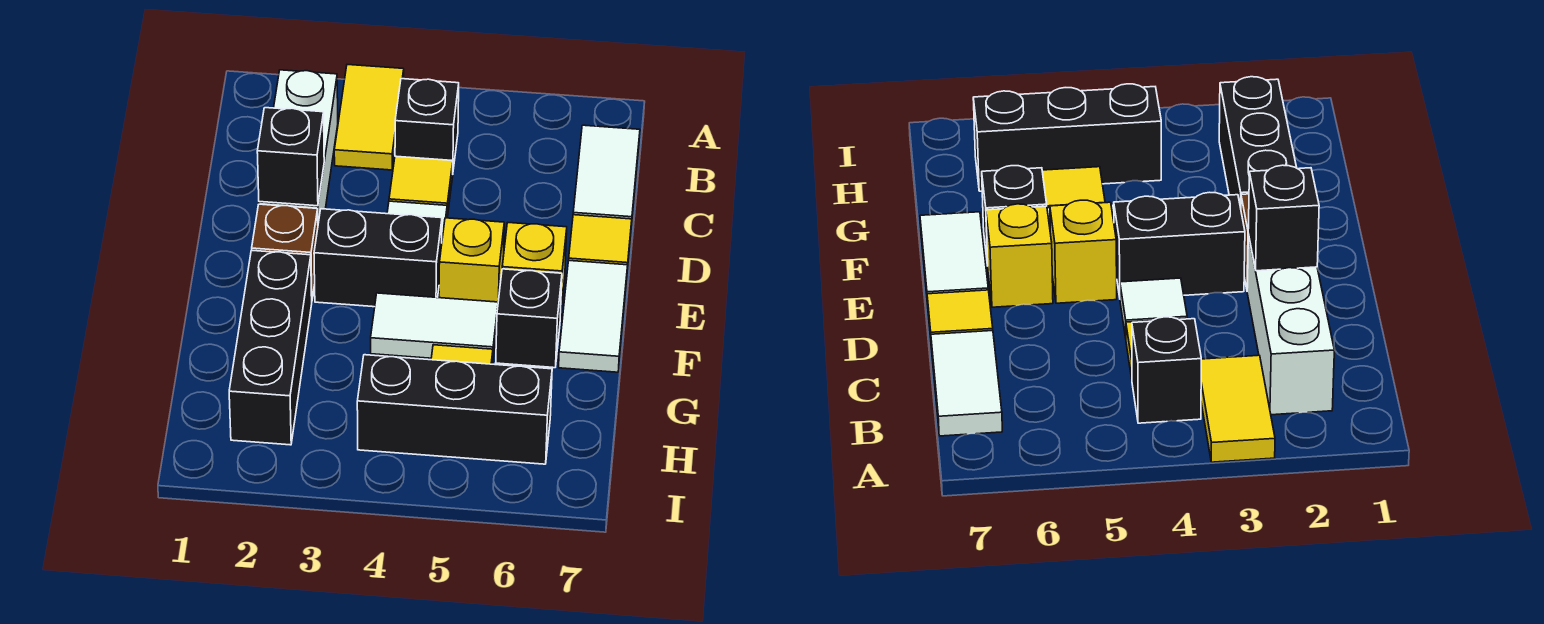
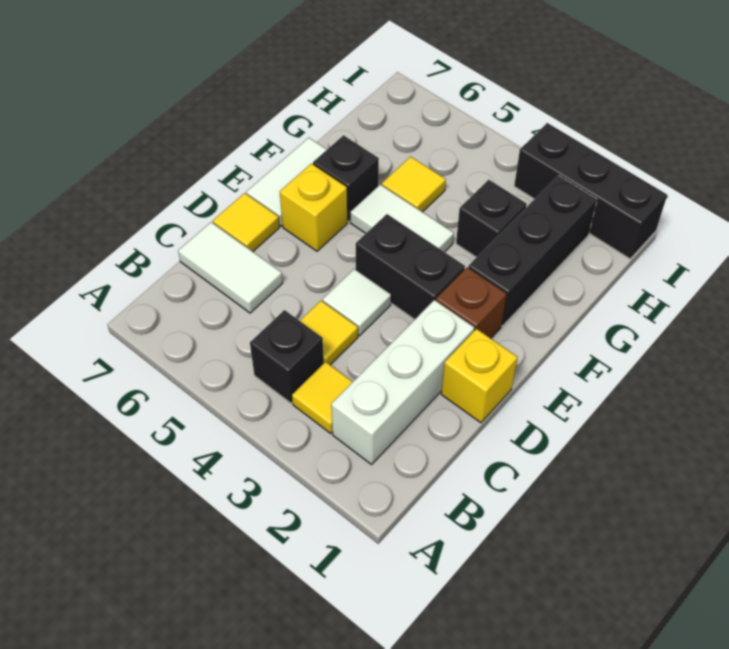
yellow tile A3:B3 level 1 -> yellow tile B3 level 1
white tile B7:C7 level 1 -> white tile C6:C7 level 1
black brick D2 level 2 -> black brick G3 level 1
yellow brick E5 level 1 -> yellow brick D1 level 1
black brick H4:H6 level 1 -> black brick I1:I3 level 1

